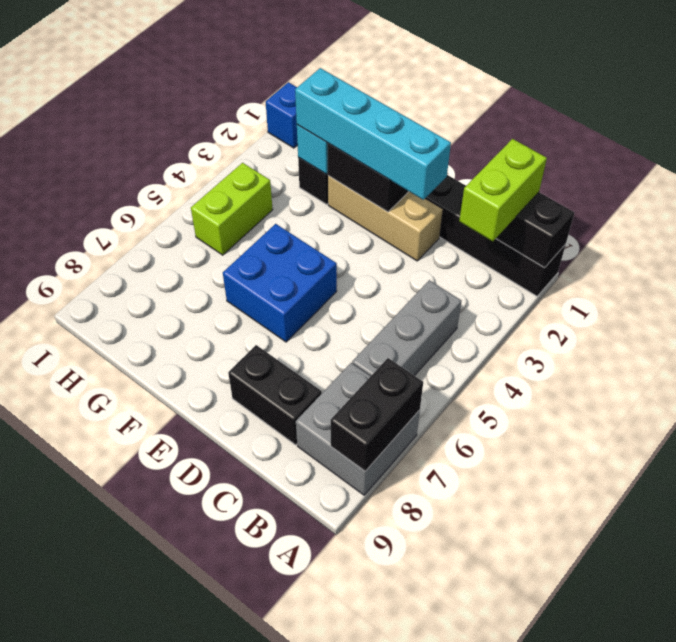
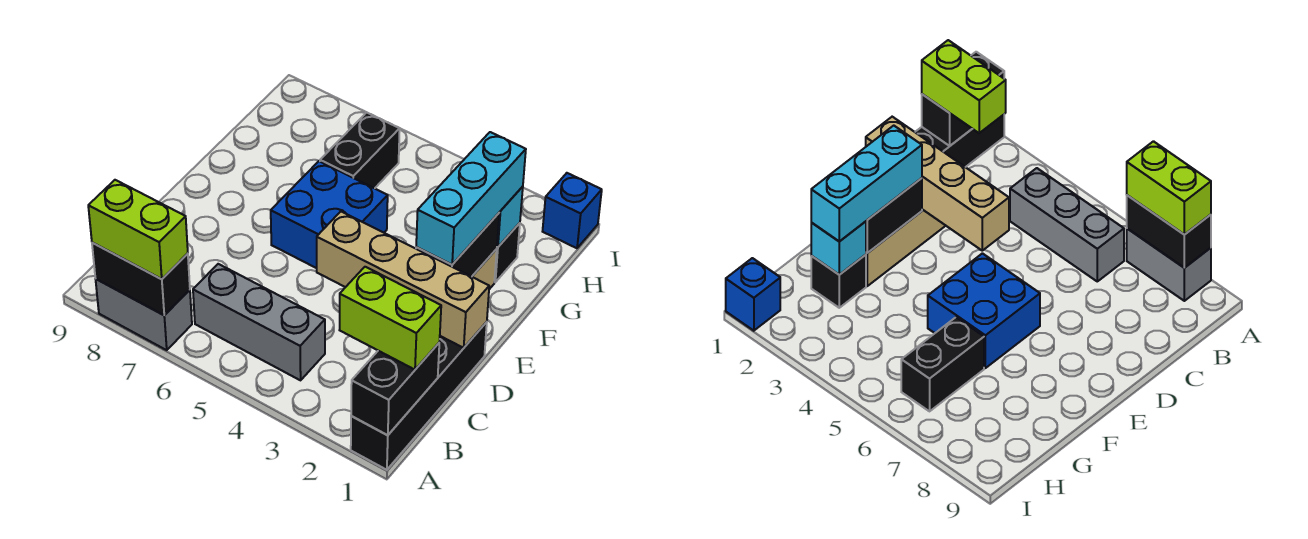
grey brick A7:B8 level 1 -> grey brick A7:A8 level 1
black brick C8:D8 level 1 -> black brick G6:H6 level 1
none -> tan brick D1:D4 level 2
cyan brick D2:G2 level 3 -> cyan brick E2:G2 level 3
lime brick H4:H5 level 1 -> lime brick A7:A8 level 3

